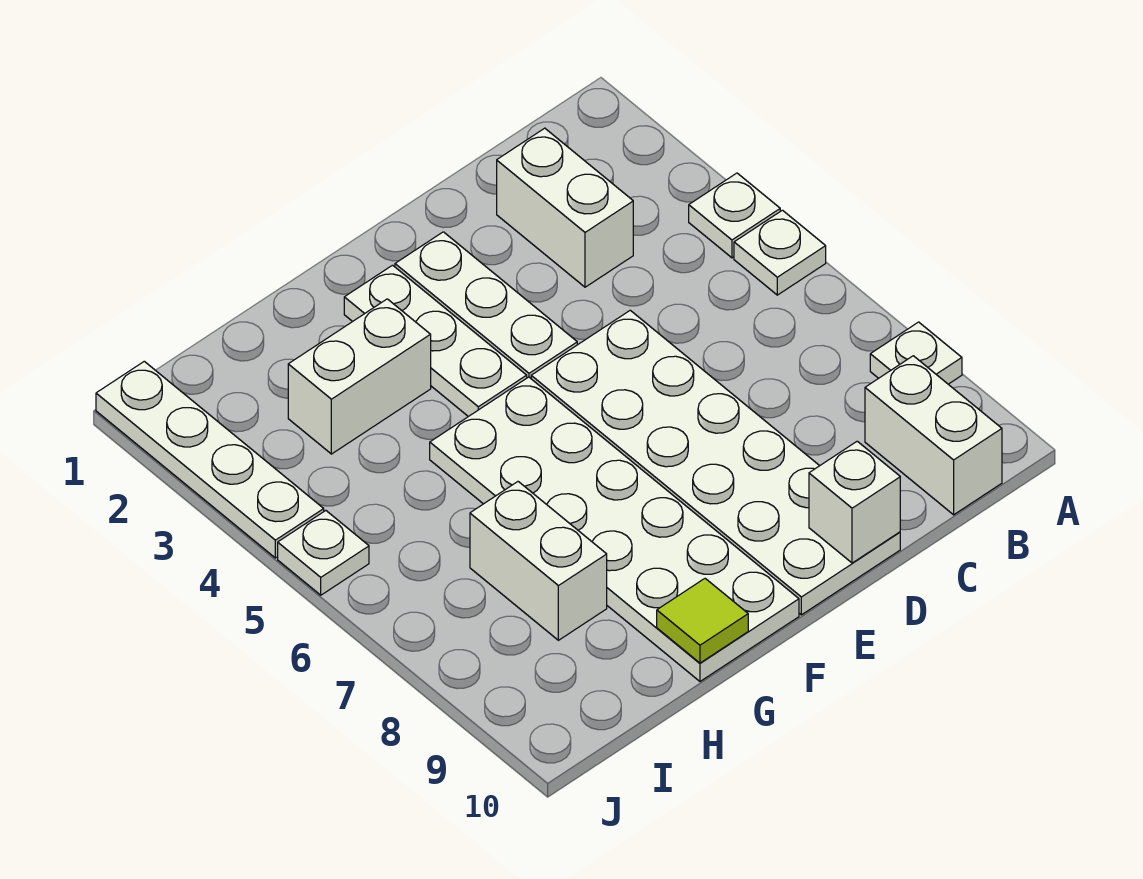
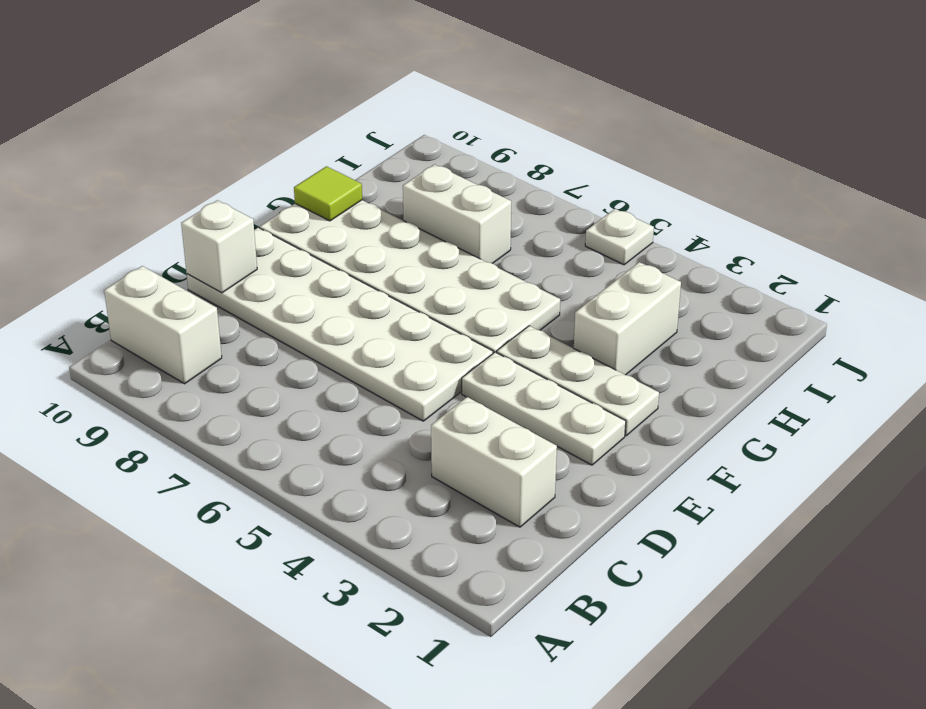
white plate A4 level 1 -> none
white plate A5 level 1 -> none
white plate A8 level 1 -> none
white plate J1:J4 level 1 -> none

